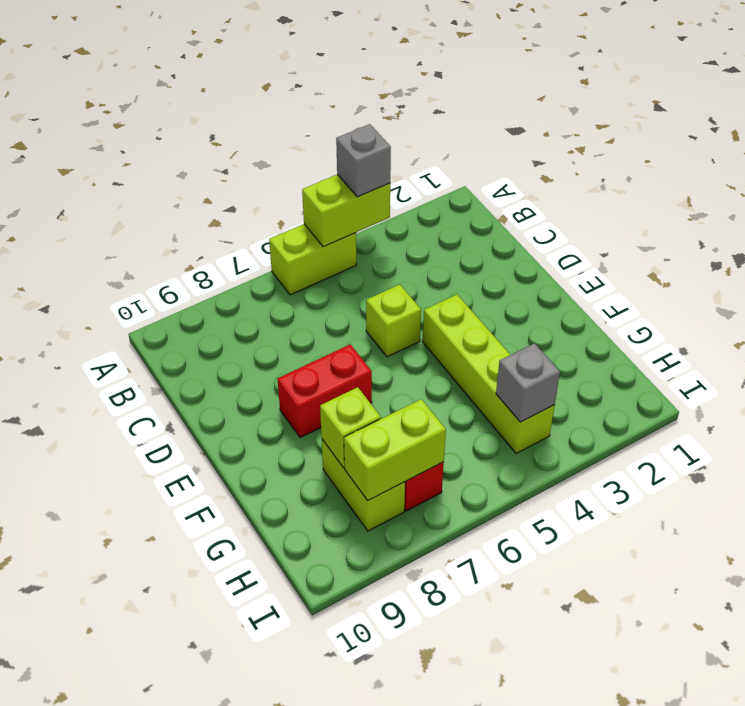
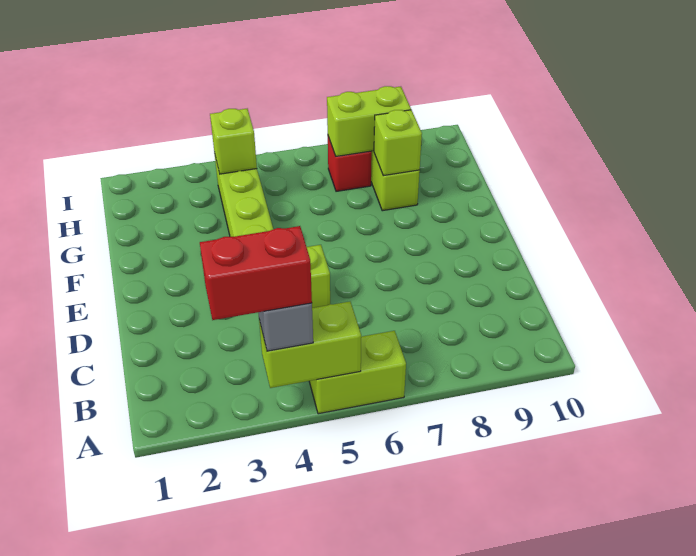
red brick E7:E8 level 1 -> red brick A3:A4 level 4
grey brick H4 level 2 -> lime brick H4 level 2

